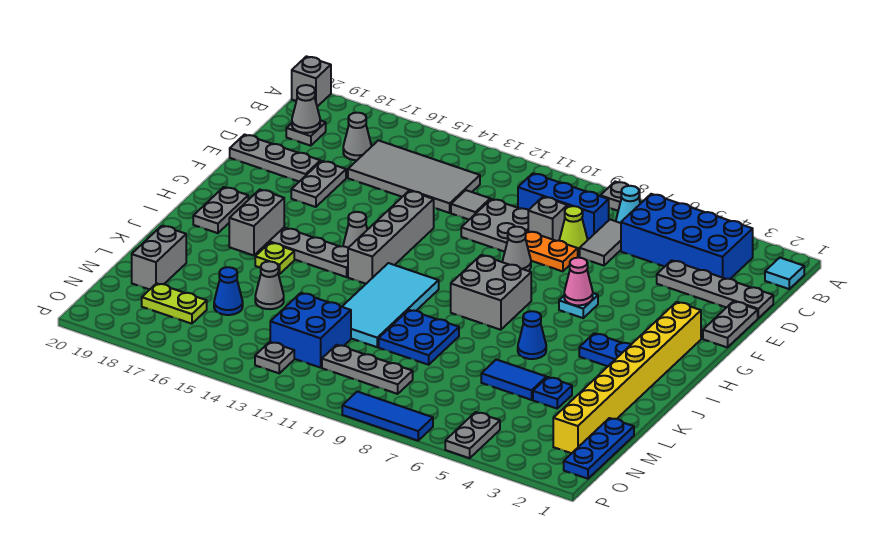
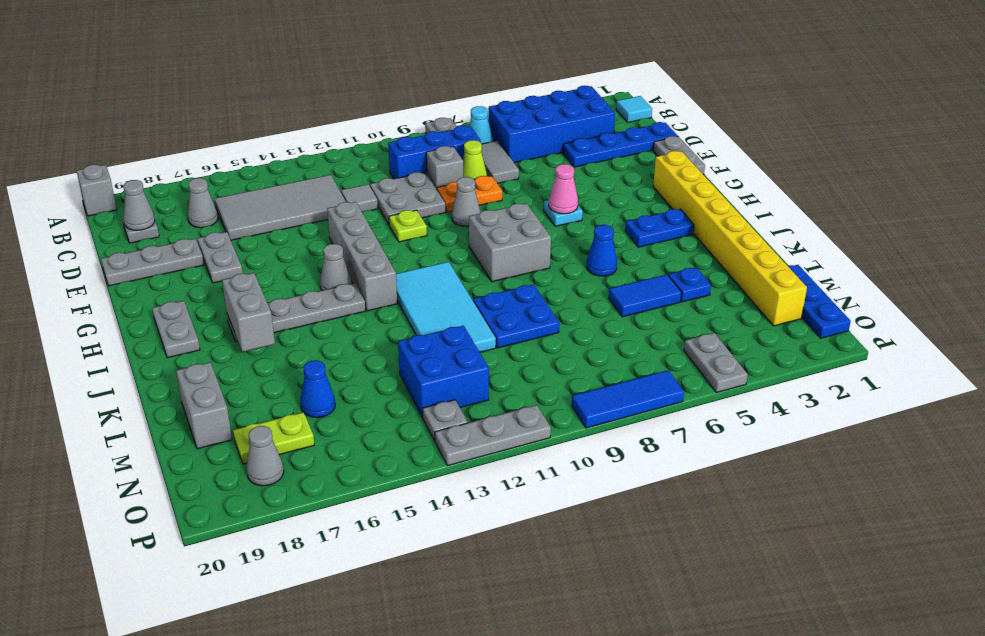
grey plate D1:D4 level 1 -> blue plate D1:D4 level 1
lime plate J16 level 1 -> lime plate F11 level 1
grey cone L15 level 1 -> grey cone O18 level 1
grey plate N9:N11 level 1 -> grey plate P11:P13 level 1

